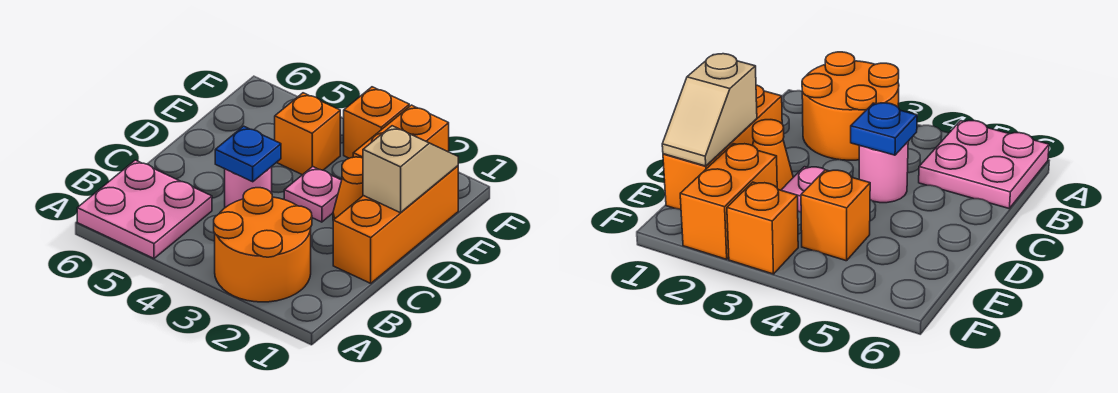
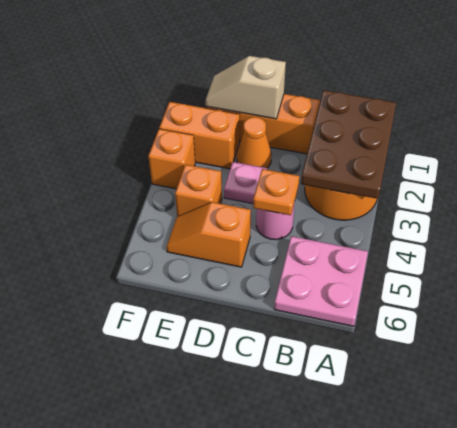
none -> brown plate A1:B3 level 2
blue plate C4 level 2 -> orange plate C4 level 2
none -> orange slope D5:E5 level 1 top D

